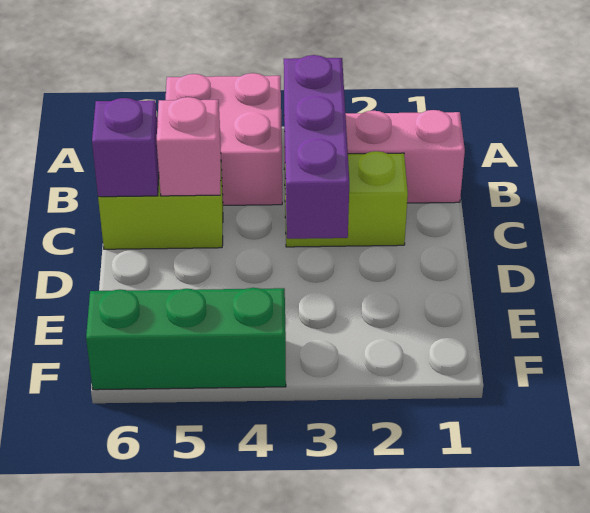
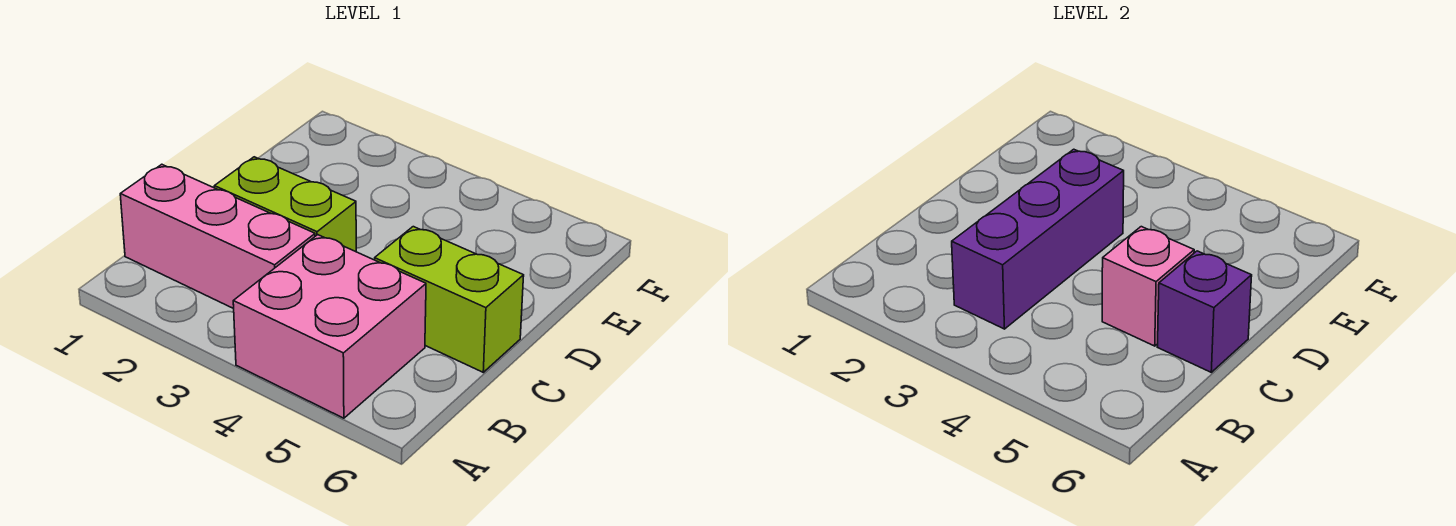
green brick F4:F6 level 1 -> none

